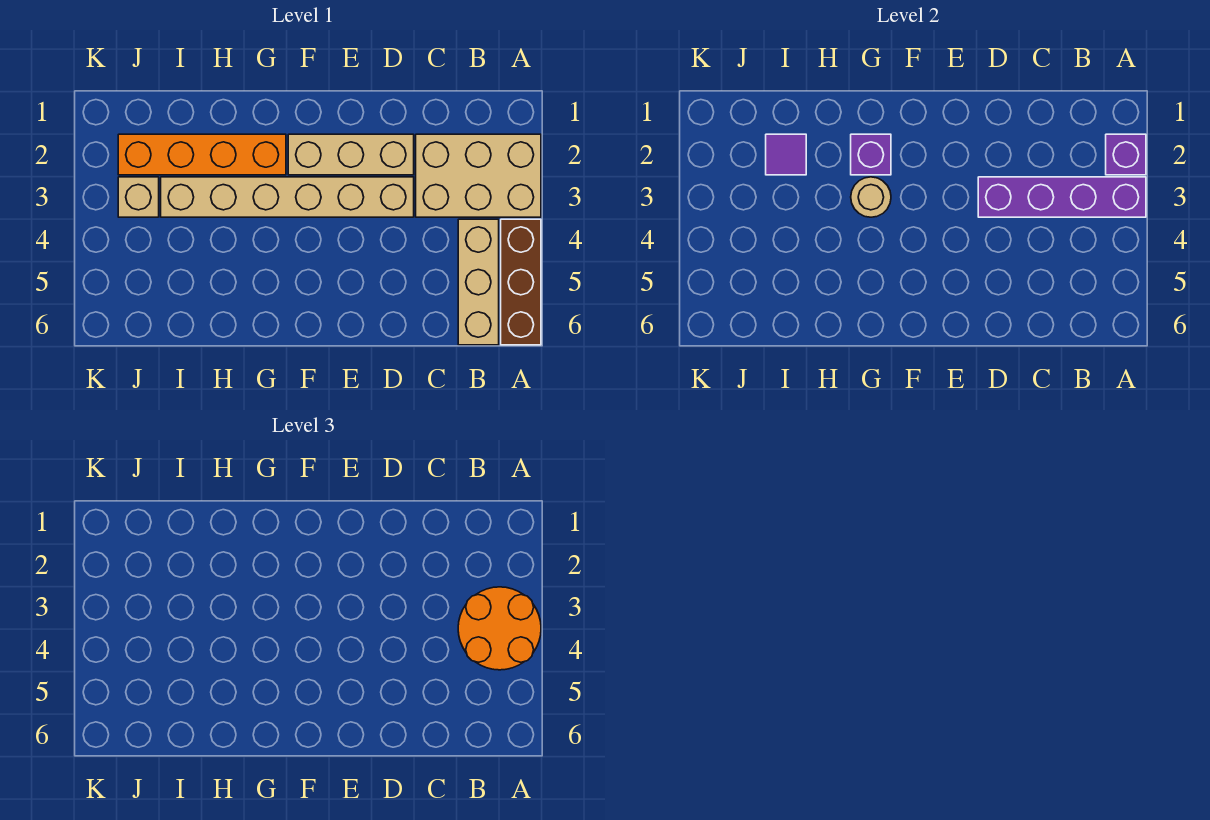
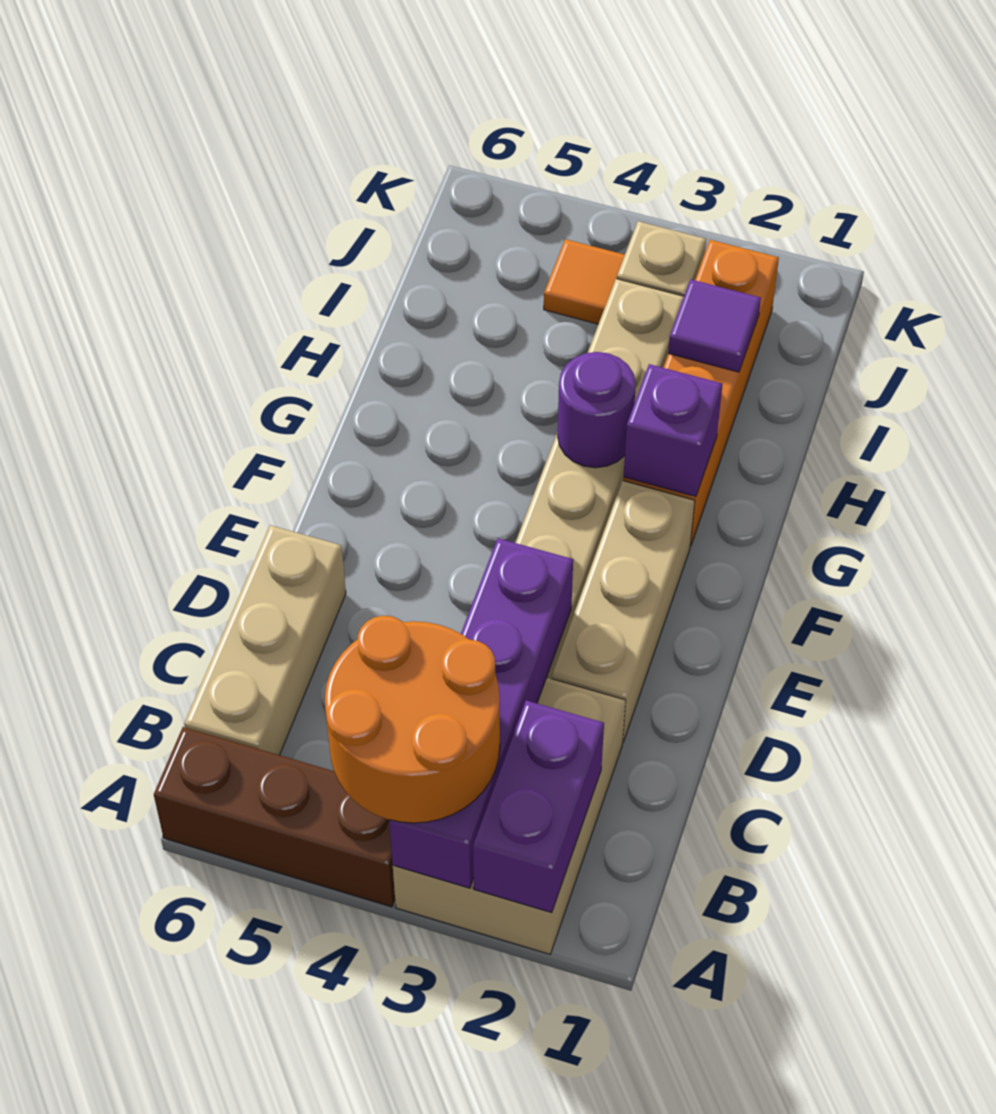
purple brick A2 level 2 -> purple brick A2:B2 level 2
tan brick B4:B6 level 1 -> tan brick B6:D6 level 1
tan round brick G3 level 2 -> purple round brick G3 level 2
none -> orange tile J4 level 1

